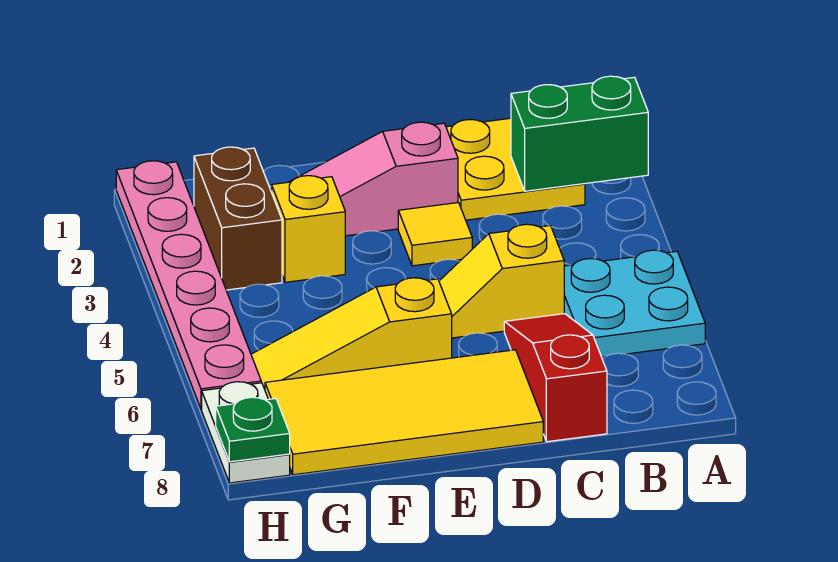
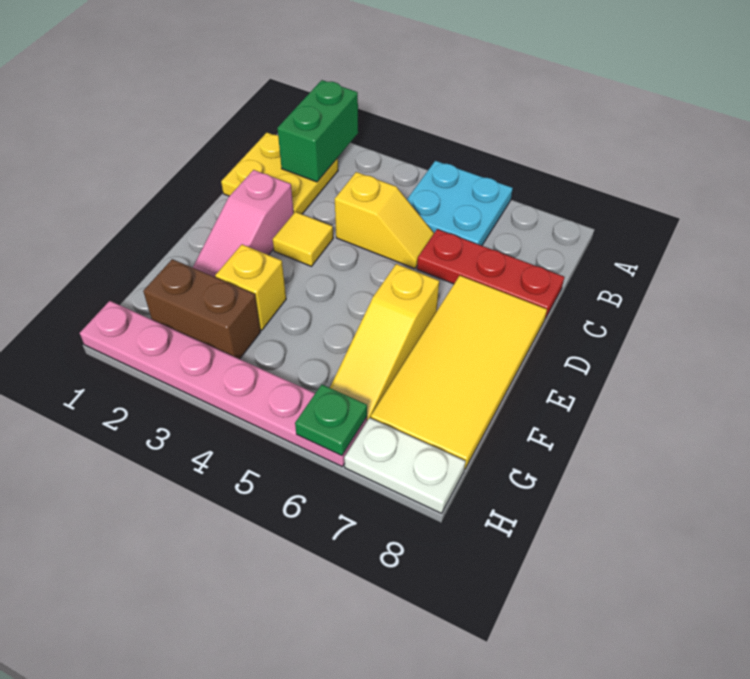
yellow slope C5:D5 level 1 top C -> yellow slope C4:C5 level 1 top 4
red slope C6:C8 level 1 top 8 -> red plate C6:C8 level 1
green plate H8 level 2 -> green plate H6 level 2

